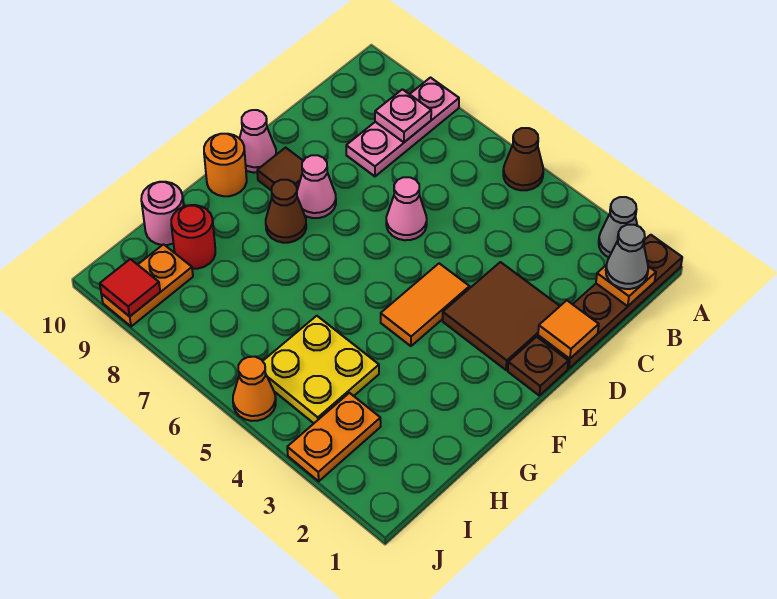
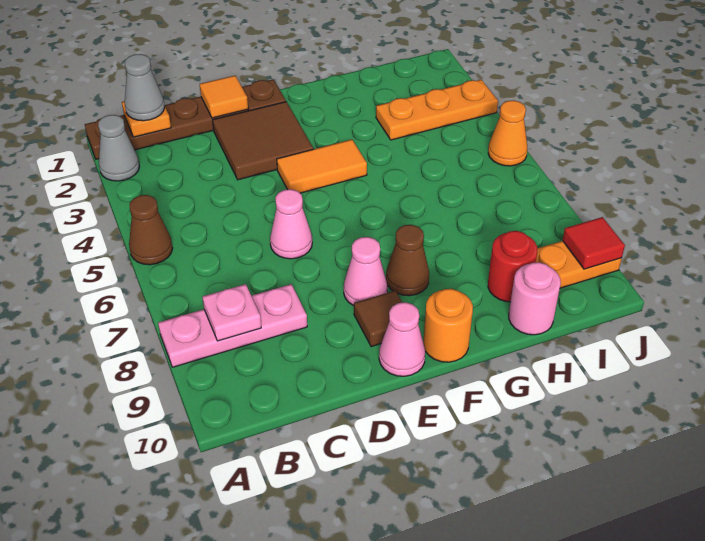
yellow plate H4:I5 level 1 -> none
orange plate I3:J3 level 1 -> orange plate H3:J3 level 1

